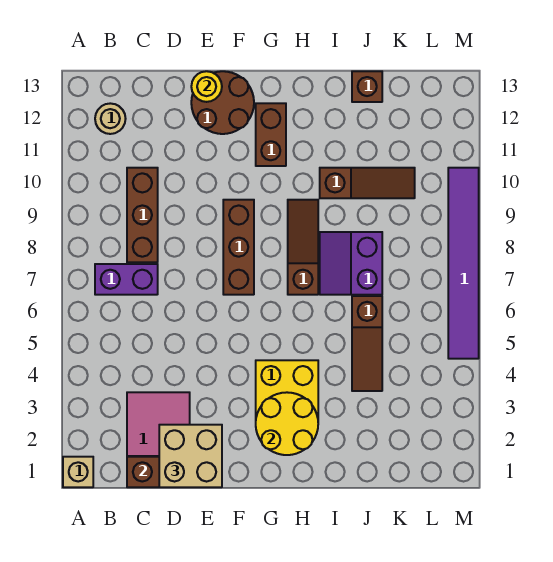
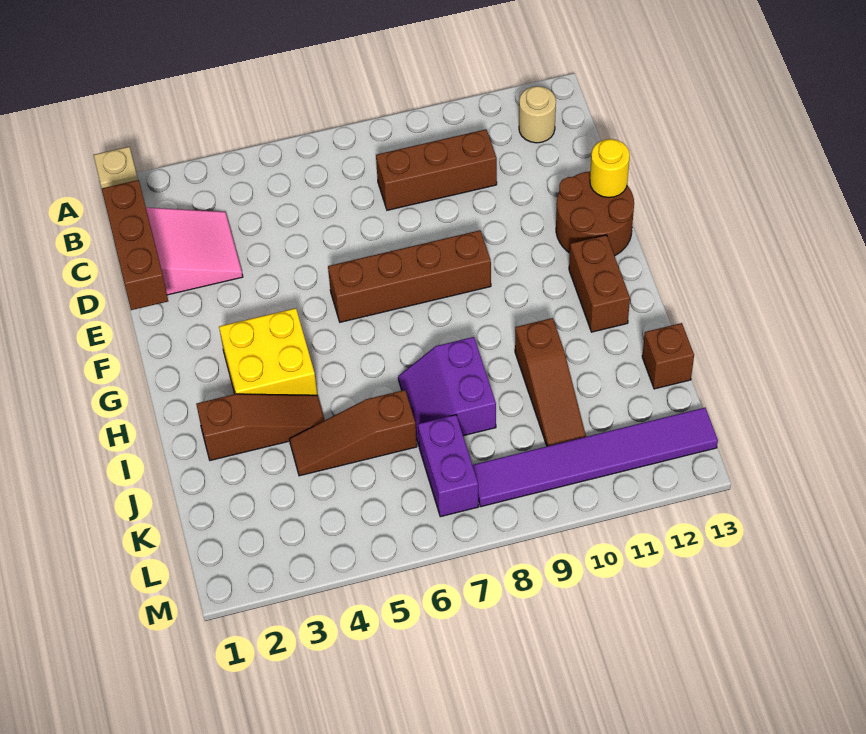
purple brick B7:C7 level 1 -> purple brick K7:L7 level 1
tan brick D1:E2 level 3 -> none
brown brick F7:F9 level 1 -> brown brick F6:F9 level 1
yellow round brick G2:H3 level 2 -> none
brown brick G11:G12 level 1 -> brown brick G12:H12 level 1
brown slope H7:H9 level 1 top 7 -> brown slope I2:I4 level 1 top 2
purple slope I7:J8 level 1 top J -> purple slope I7:J8 level 1 top 8
purple tile M5:M10 level 1 -> purple tile L8:L13 level 1

